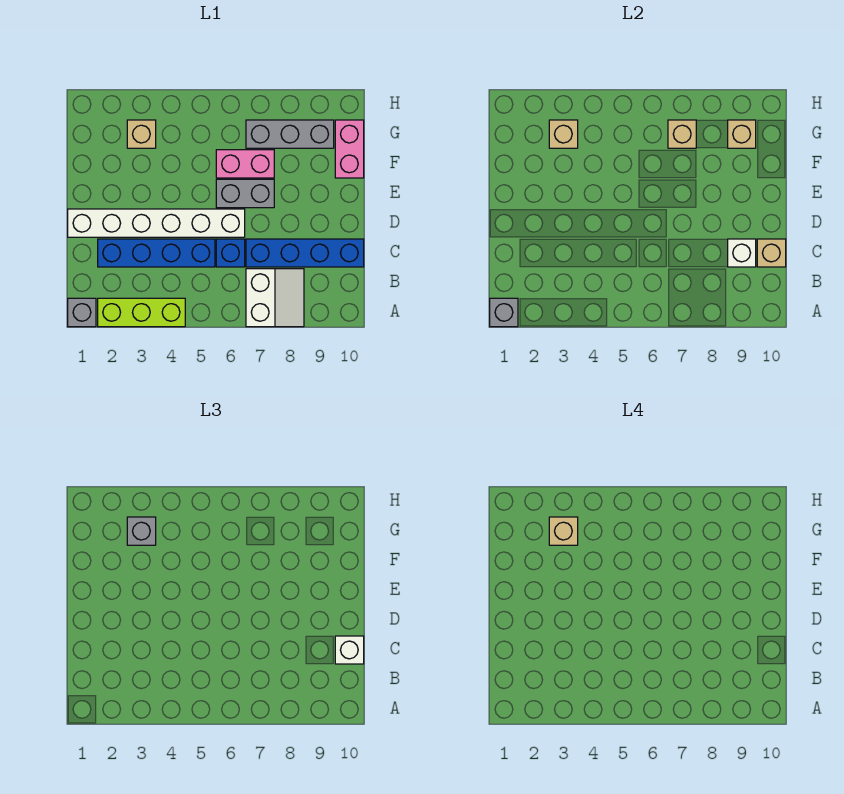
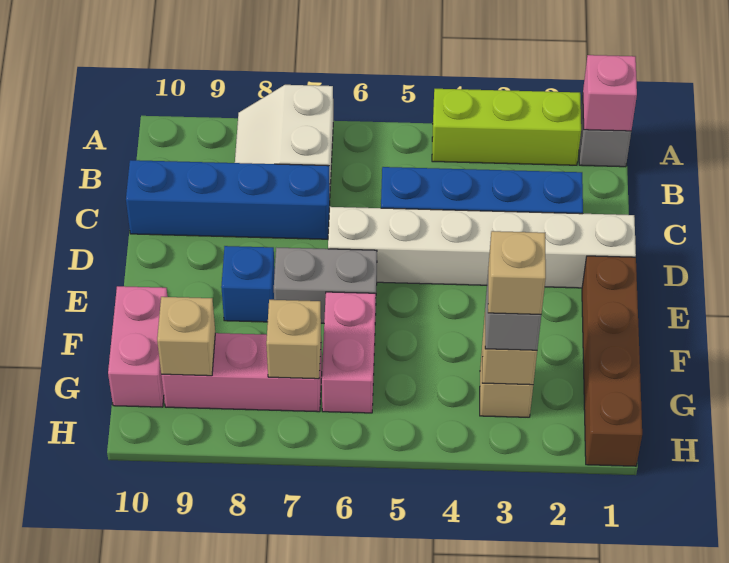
grey brick A1 level 2 -> pink brick A1 level 2
blue brick C6 level 1 -> blue brick E8 level 1
white brick C9 level 2 -> none
tan brick C10 level 2 -> none
white brick C10 level 3 -> none
none -> brown brick E1:H1 level 1
pink brick F6:F7 level 1 -> pink brick F6:G6 level 1
grey brick G7:G9 level 1 -> pink brick G7:G9 level 1

